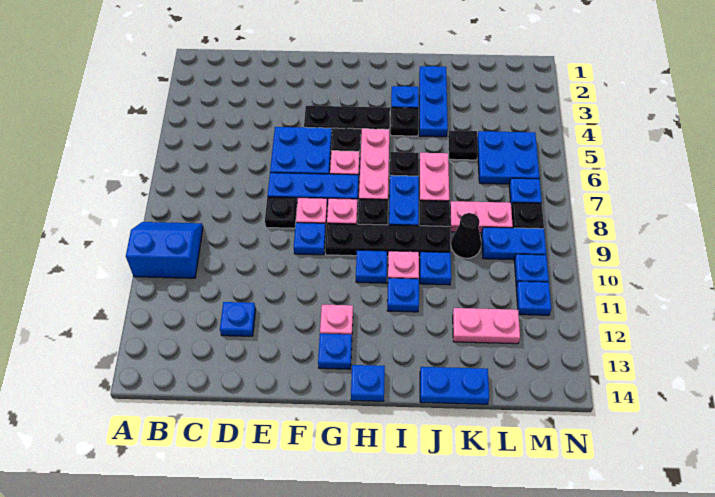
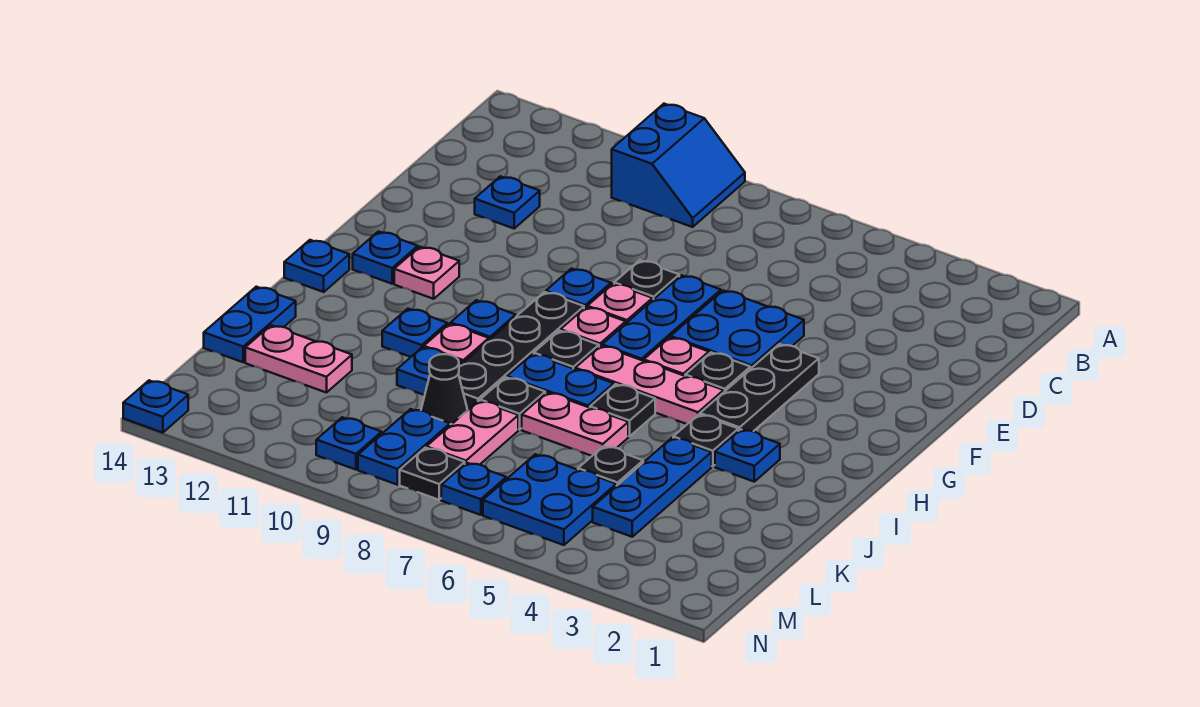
blue plate J2:J4 level 1 -> blue plate J4:L4 level 1
pink plate K12:L12 level 1 -> pink plate K12:K13 level 1
blue plate M11 level 1 -> blue plate N14 level 1

